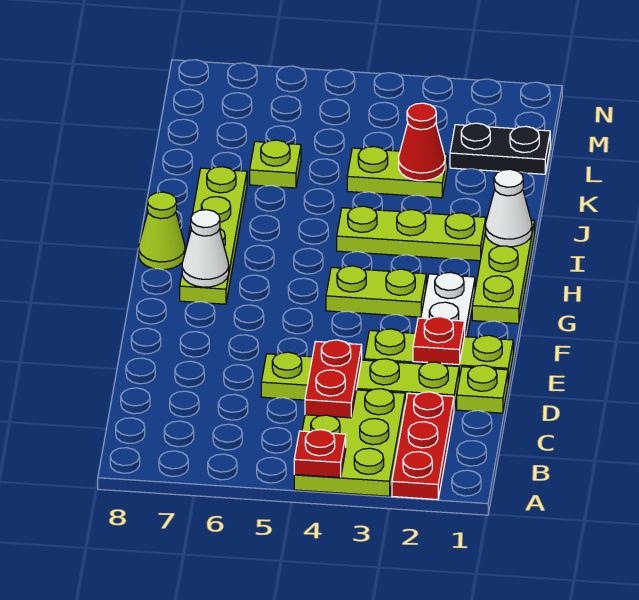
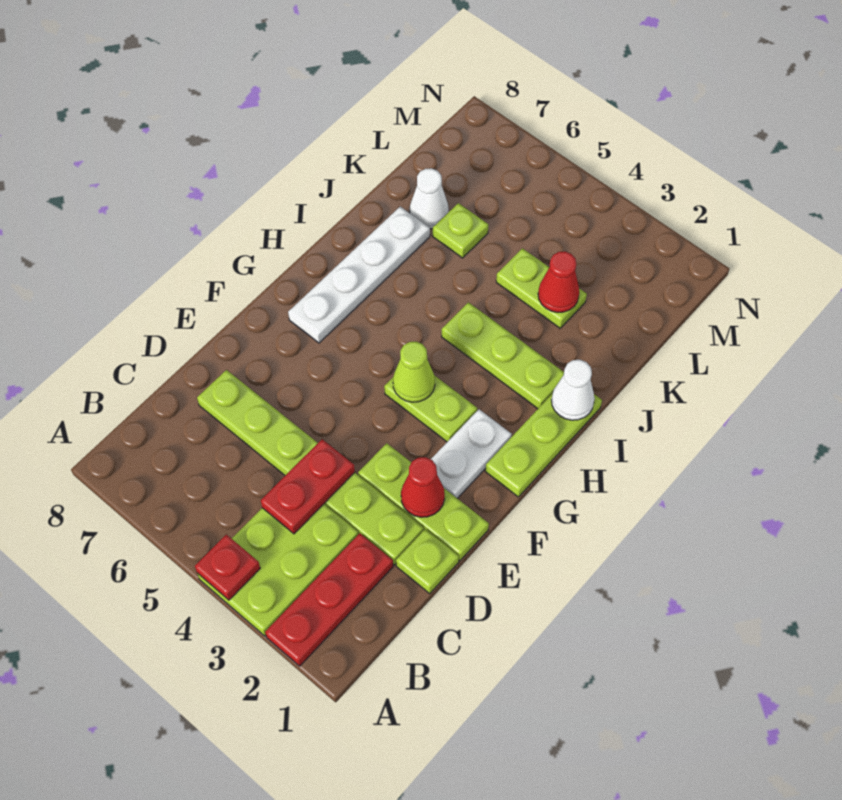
lime plate D2:D5 level 1 -> lime plate D2:D7 level 1
red plate E2 level 2 -> red cone E2 level 2
lime plate G7:J7 level 1 -> white plate G7:J7 level 1
white cone G7 level 2 -> white cone K7 level 1
lime cone H8 level 1 -> lime cone G4 level 2
black plate L1:L2 level 1 -> none

